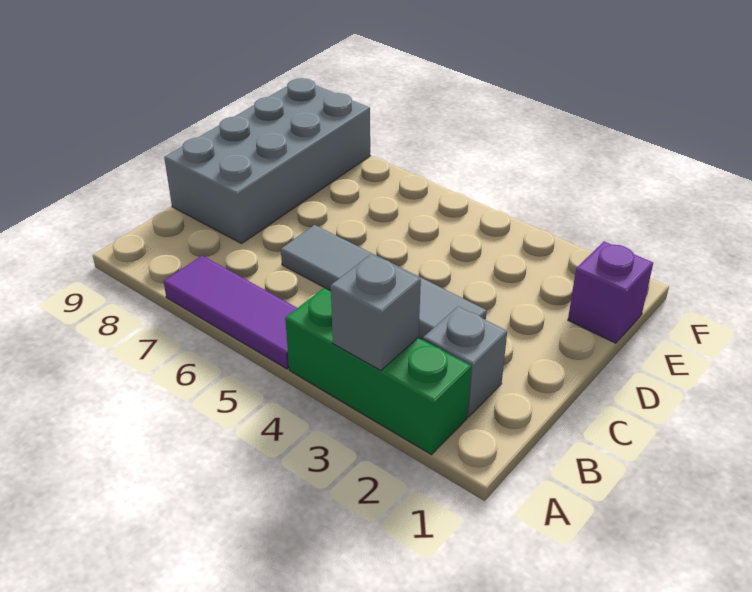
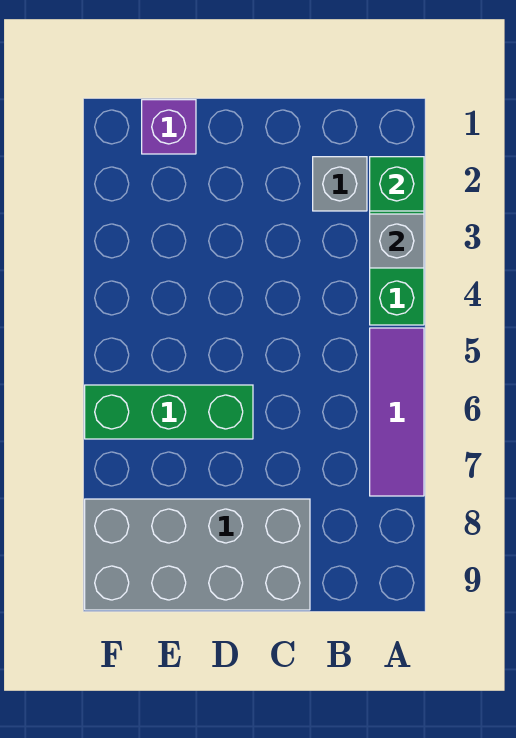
none -> green brick A2 level 2
grey tile C3:C6 level 1 -> none
none -> green brick D6:F6 level 1

